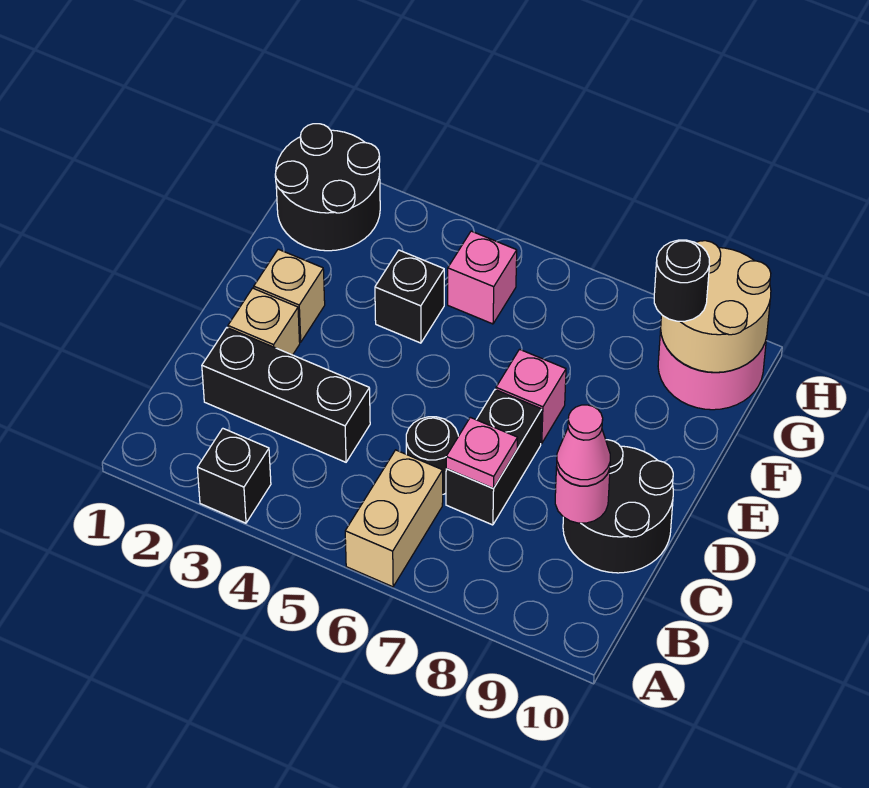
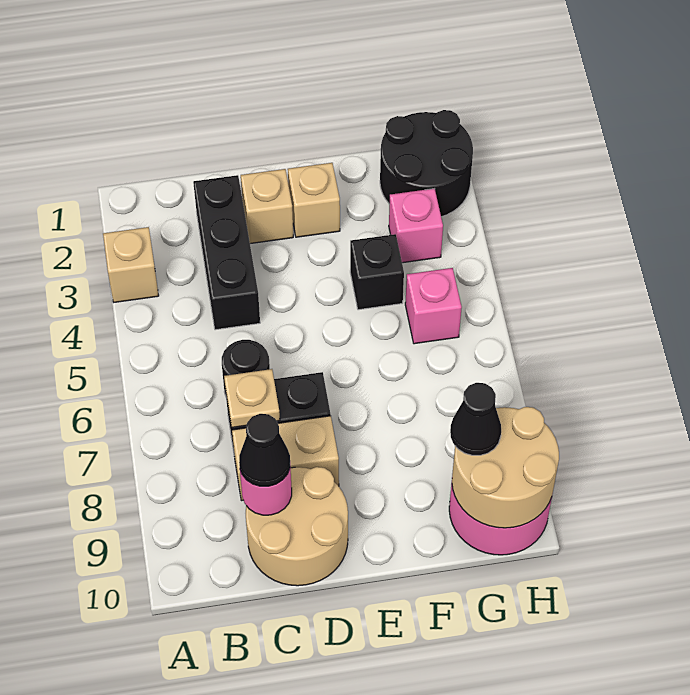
black brick A3 level 1 -> tan brick A3 level 1
tan brick A6:B6 level 1 -> tan brick C8:D8 level 1
pink plate C7 level 2 -> tan plate C7 level 2
black round brick C9:D10 level 1 -> tan round brick C9:D10 level 1
pink cone C9 level 3 -> black cone C9 level 3
pink brick E7 level 1 -> pink brick G3 level 1
black round brick G9 level 3 -> black cone G9 level 3

